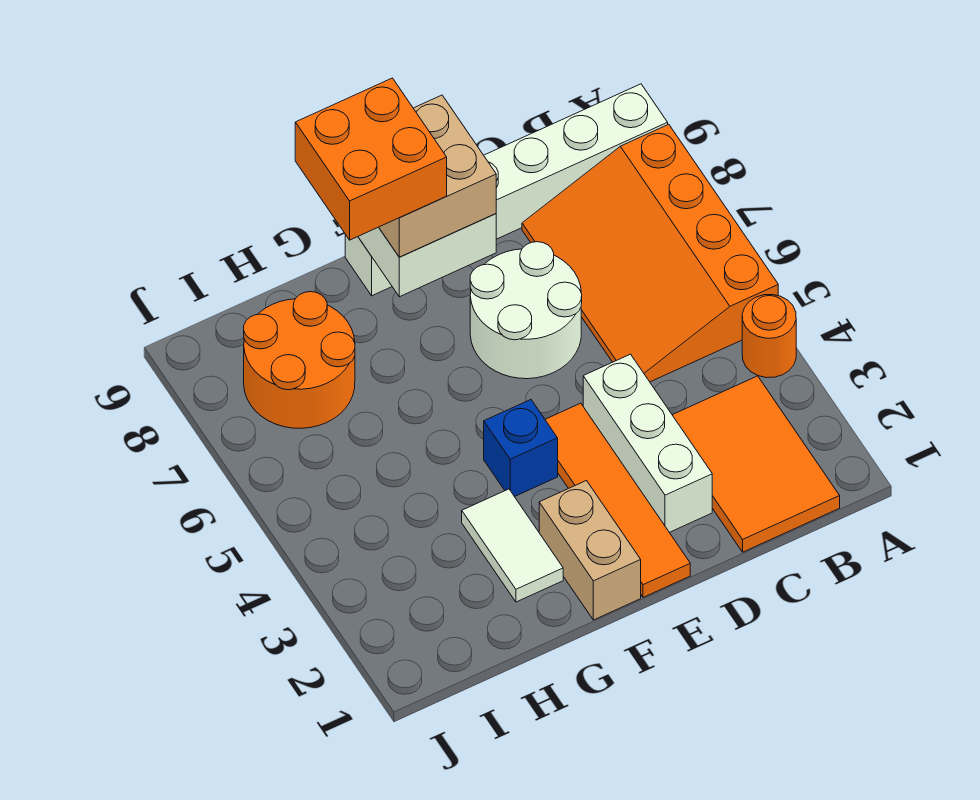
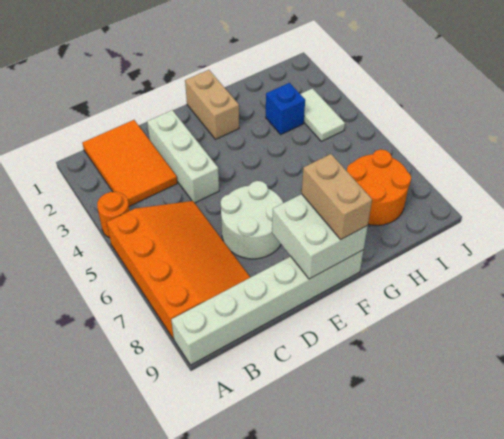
orange tile E1:E4 level 1 -> none
tan brick E8:F9 level 3 -> tan brick F8:F9 level 3
blue brick F4 level 1 -> blue brick H3 level 1
orange brick F8:G9 level 4 -> none
white tile G2:G3 level 1 -> white tile I3:I4 level 1

